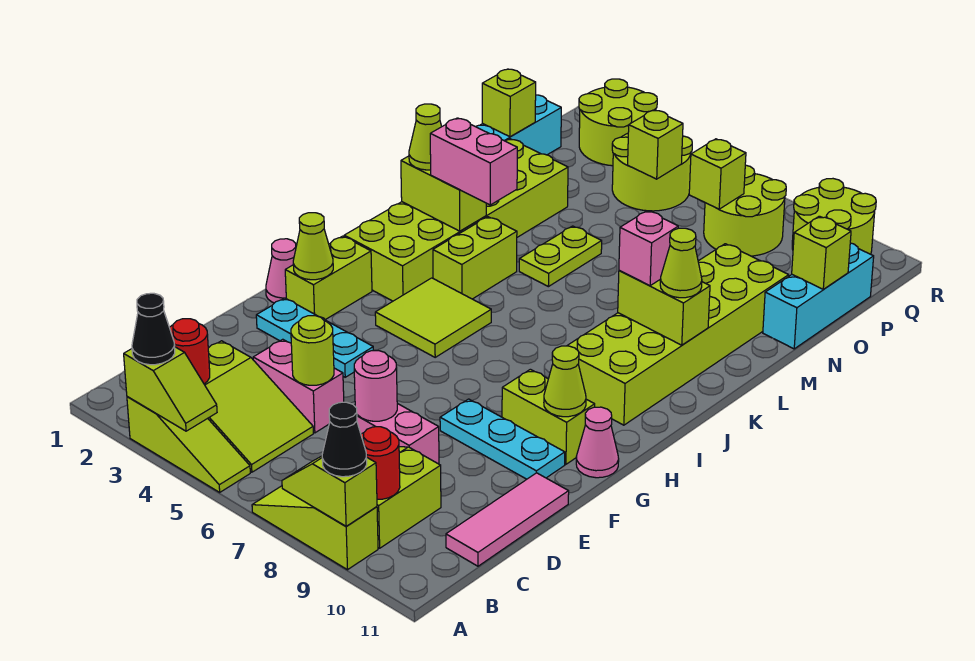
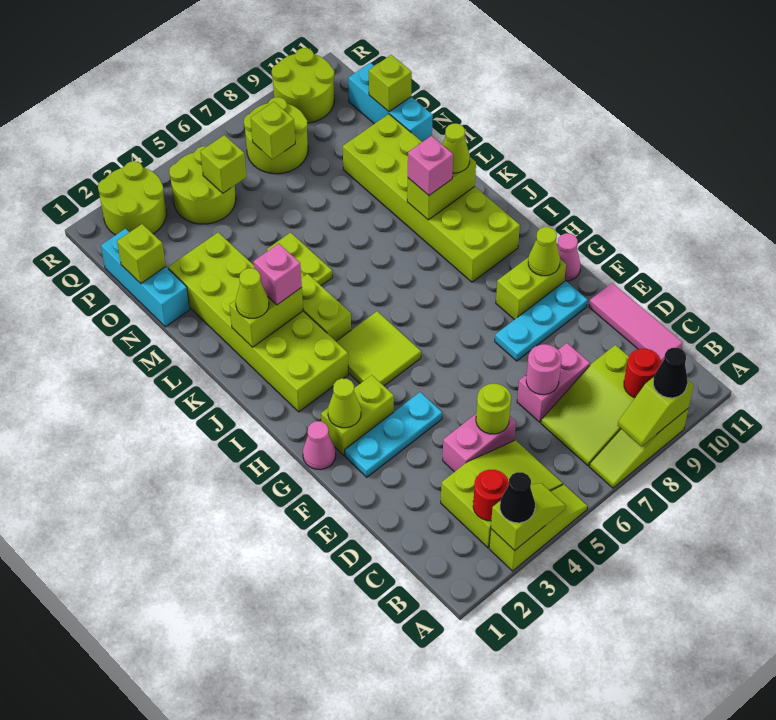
lime brick G2:H2 level 1 -> lime brick G2:G3 level 1
pink brick K3:K4 level 3 -> pink brick K3 level 3

